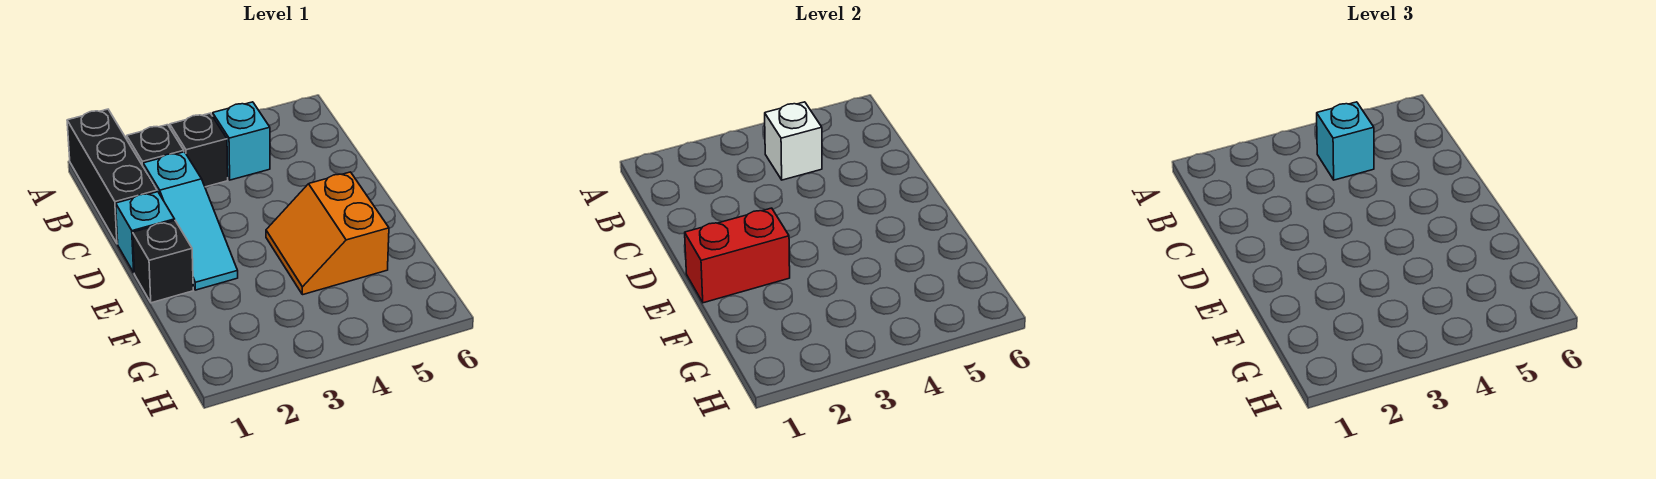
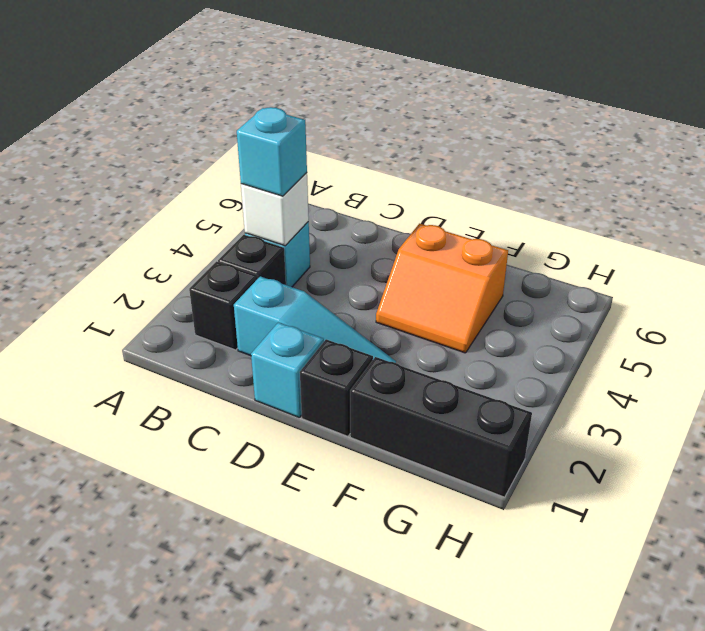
black brick A1:C1 level 1 -> black brick F1:H1 level 1
red brick E1:E2 level 2 -> none

